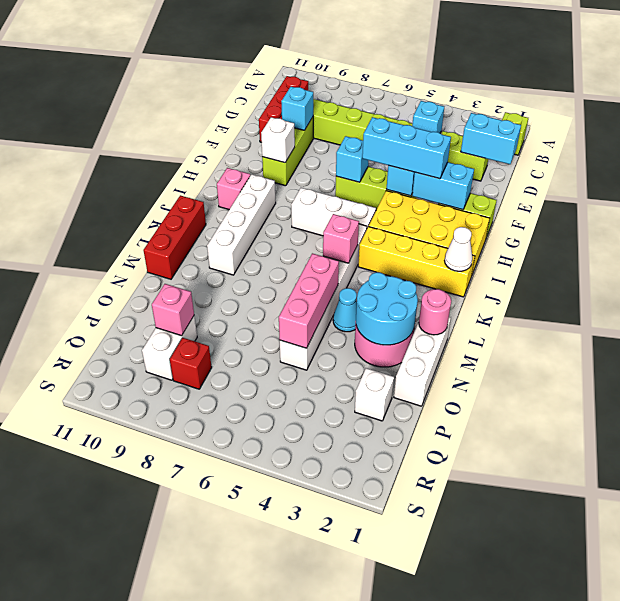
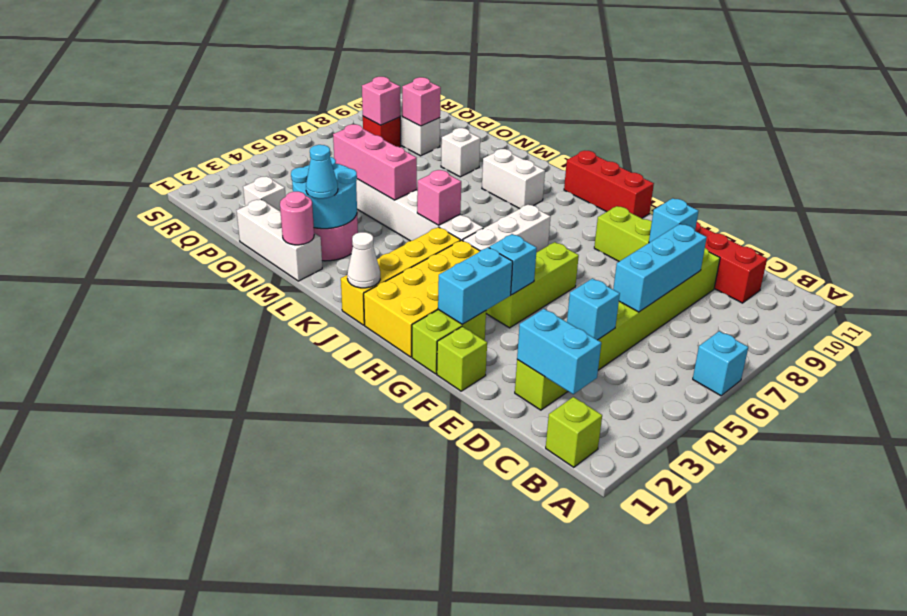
cyan brick D1:D2 level 2 -> cyan brick C2:D2 level 2
none -> lime brick F1 level 1
cyan brick G3:G5 level 3 -> cyan brick D6:D8 level 2
cyan brick G6 level 2 -> cyan brick A6 level 1
white brick G9 level 2 -> white brick N9 level 1
white brick I9:L9 level 1 -> white brick K9:L9 level 1
pink brick I10 level 1 -> pink brick Q8 level 2
red brick K11:M11 level 1 -> red brick H11:J11 level 1
cyan cone M4 level 1 -> cyan cone M2 level 3

